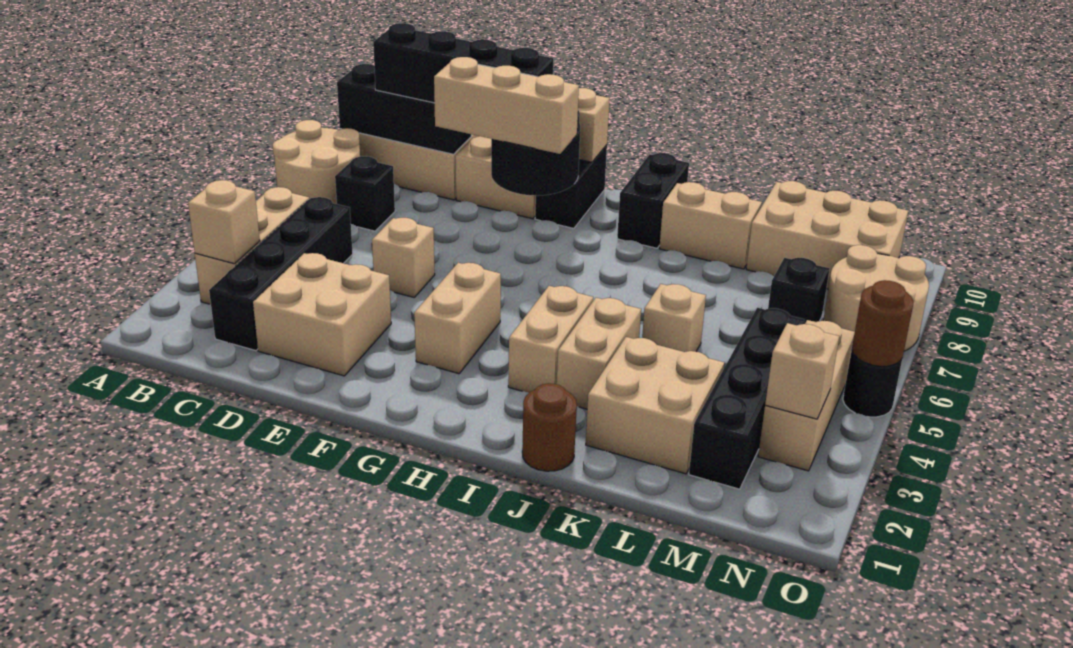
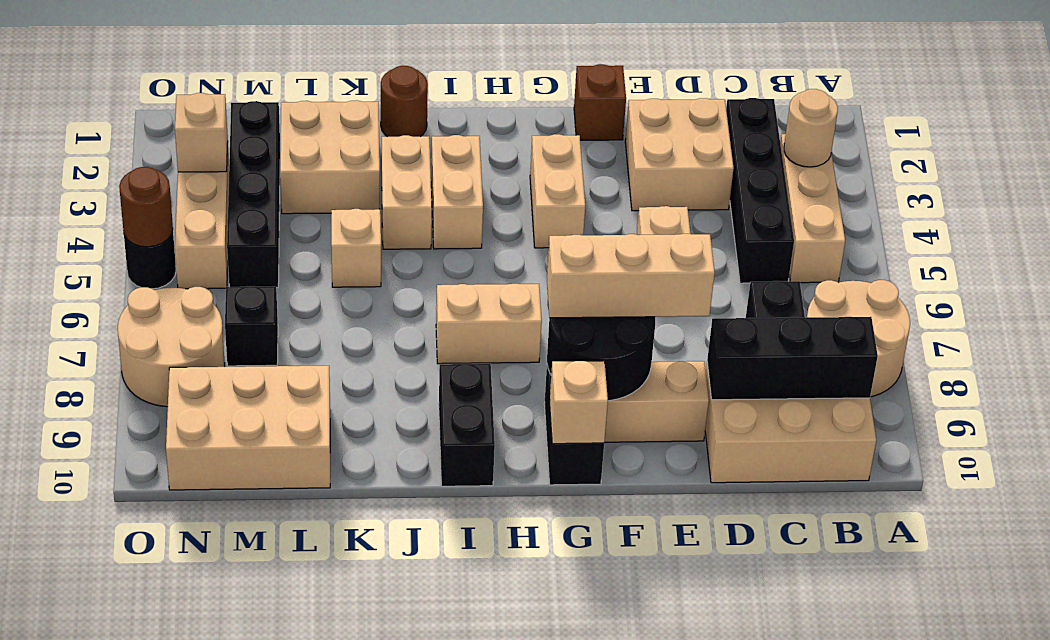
tan brick B3 level 2 -> tan round brick B3 level 2
black brick C9:F9 level 3 -> none
none -> brown brick F1 level 1
tan brick J9:K9 level 1 -> tan brick H7:I7 level 1

